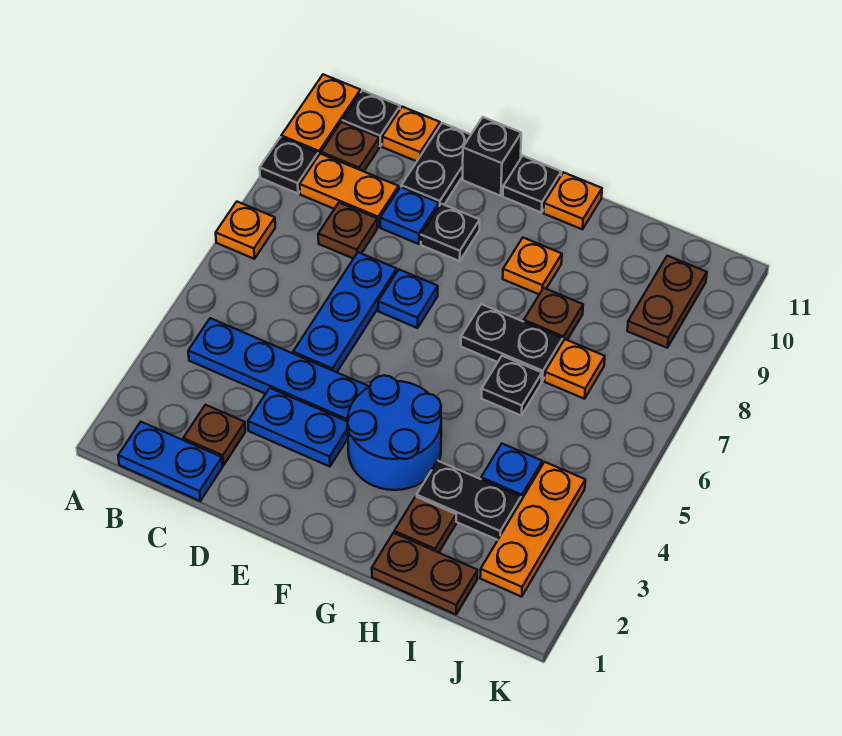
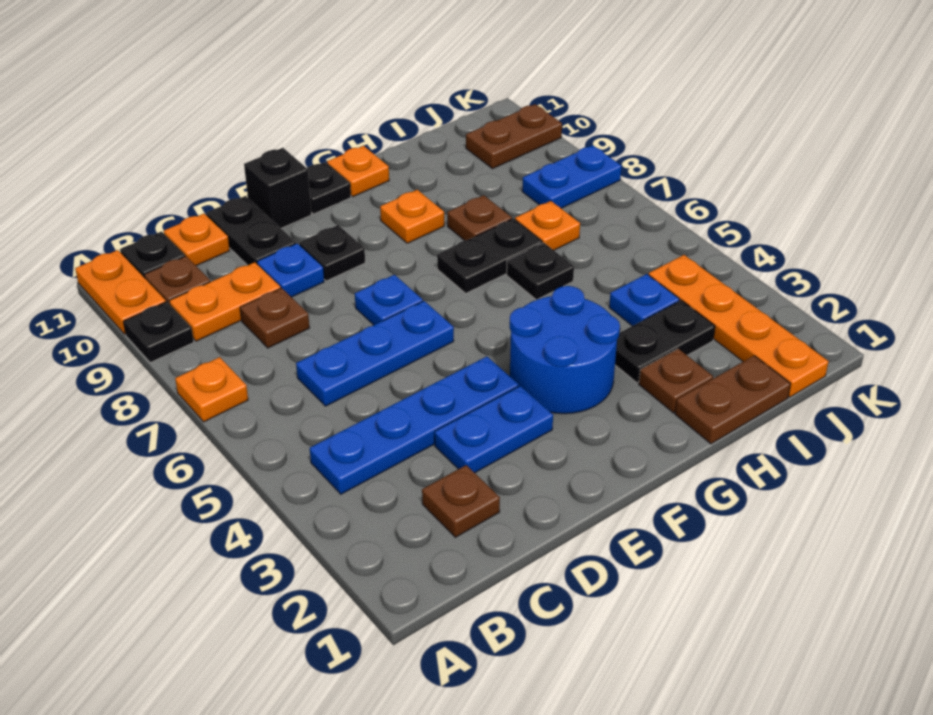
blue plate B1:C1 level 1 -> blue plate J8:K8 level 1
blue plate D5:D7 level 1 -> blue plate C6:E6 level 1
orange plate J2:J4 level 1 -> orange plate J1:J4 level 1
brown plate J9:J10 level 1 -> brown plate J10:K10 level 1

